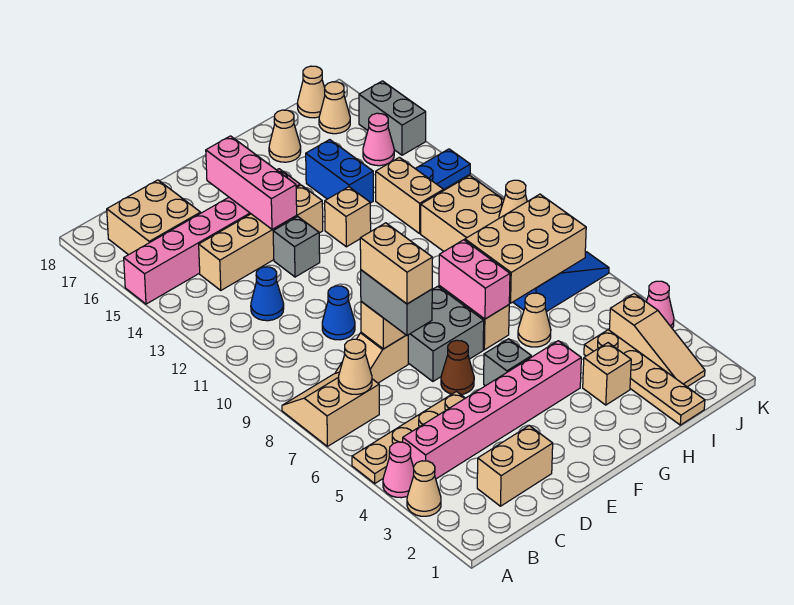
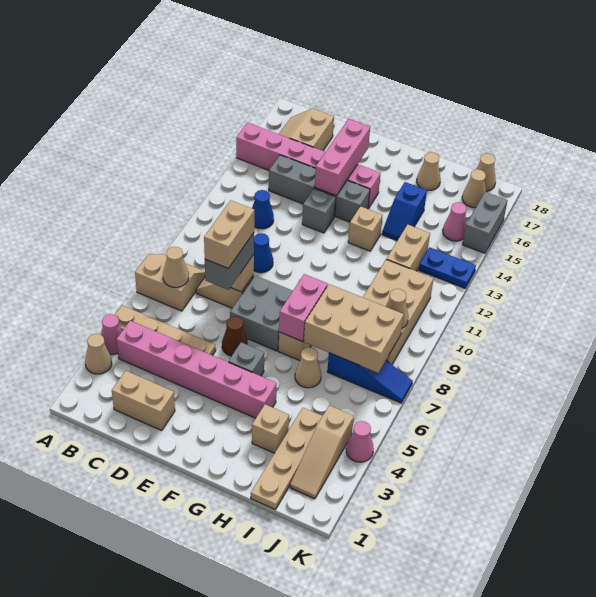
tan brick B16:C17 level 1 -> tan slope B16:C17 level 1 top C
tan brick C14:F14 level 1 -> grey brick C14:F14 level 1
blue brick H14:H15 level 1 -> blue slope H14:H15 level 1 top 15

